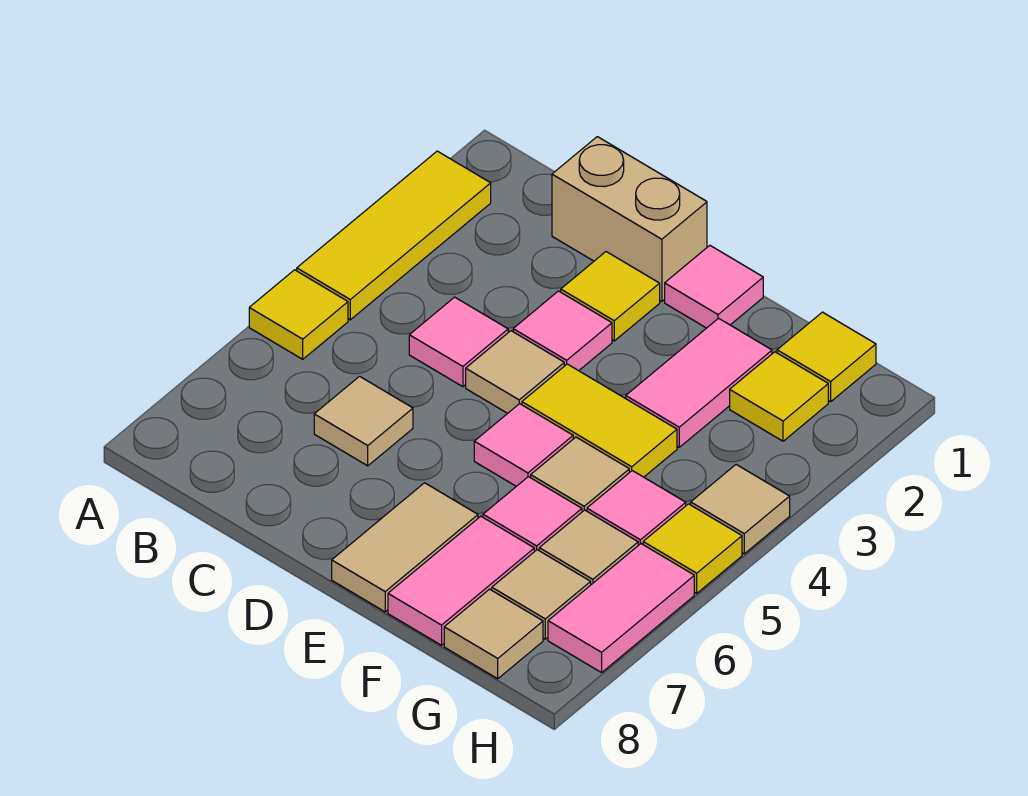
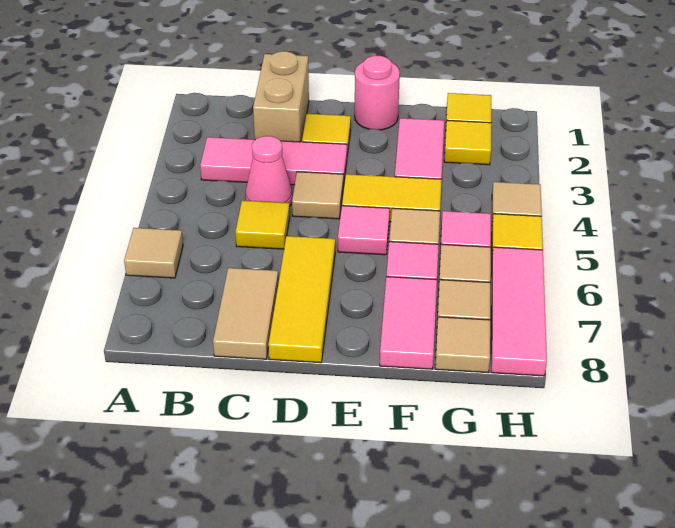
yellow tile A2:A4 level 1 -> yellow tile D6:D8 level 1
yellow tile A5 level 1 -> yellow tile C5 level 1
tan brick C1:D1 level 1 -> tan brick C1:C2 level 1
pink tile C4 level 1 -> pink cone C4 level 1
tan tile C6 level 1 -> tan tile A6 level 1
pink tile D3 level 1 -> pink tile B3:D3 level 1
pink tile E1 level 1 -> pink round brick E1 level 1
tan tile E7:E8 level 1 -> tan tile C7:C8 level 1
pink tile H6:H7 level 1 -> pink tile H6:H8 level 1

